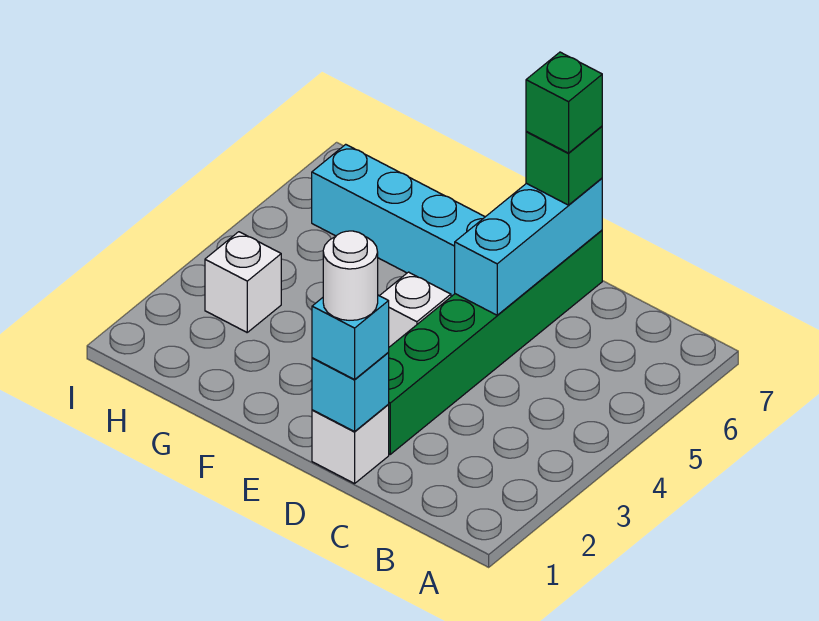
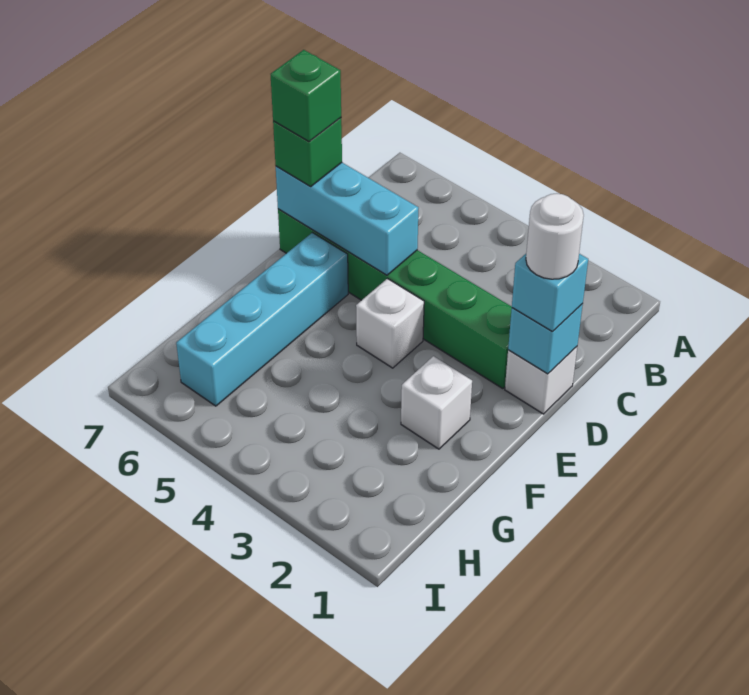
white brick H3 level 1 -> white brick F2 level 1

